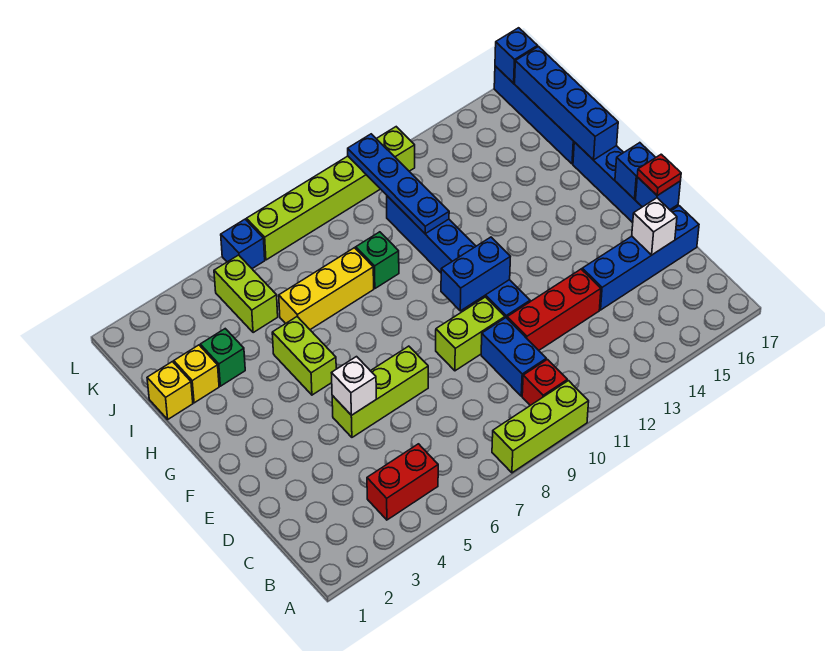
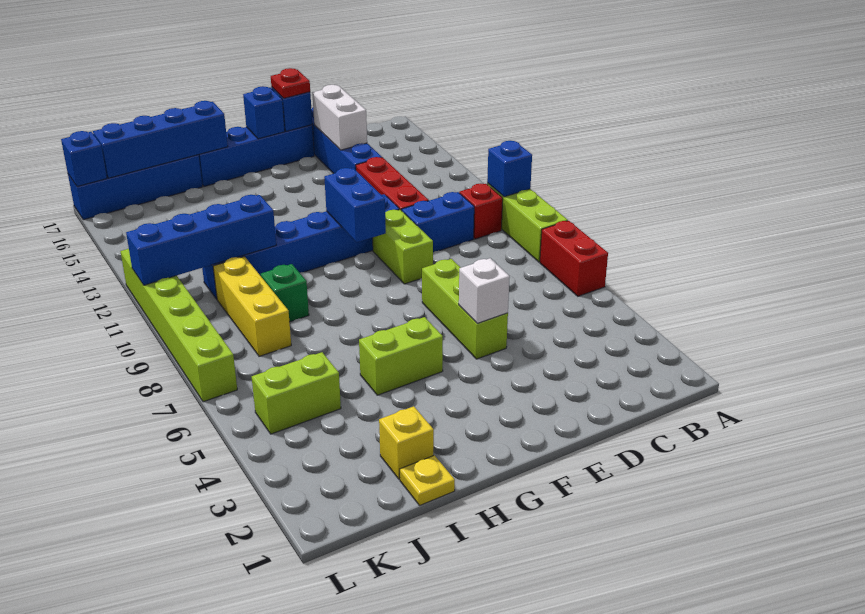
red brick B4:B5 level 1 -> red brick A6:A7 level 1
white brick D16 level 2 -> white brick D15:D16 level 2
yellow brick I1 level 1 -> yellow plate I1 level 1
green brick I3 level 1 -> none
yellow brick I6:I8 level 1 -> yellow brick J8:J10 level 1
blue plate I11:L11 level 2 -> blue brick I11:L11 level 2
blue brick L6 level 1 -> blue brick A10 level 2

